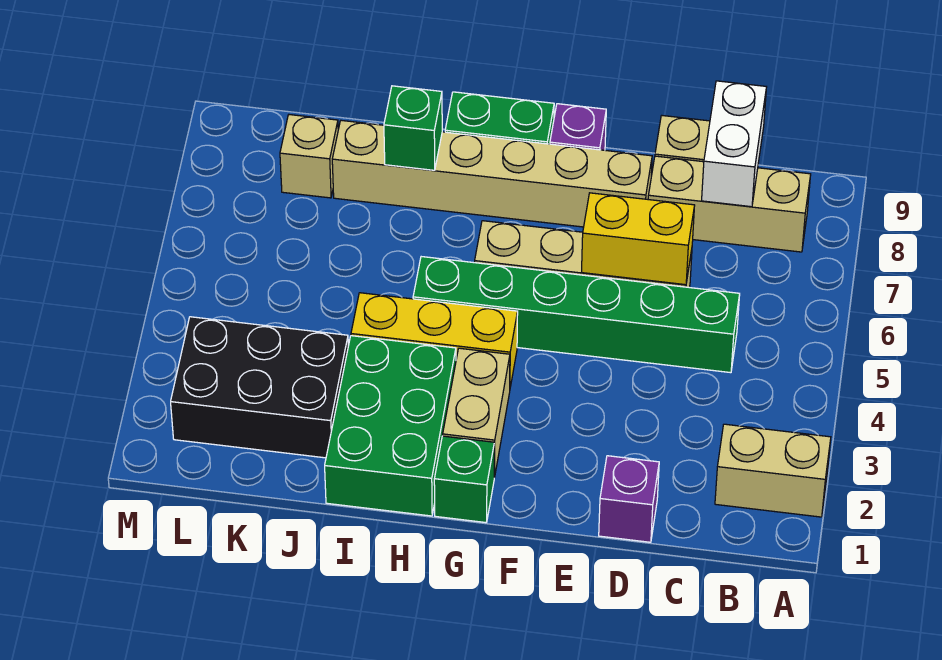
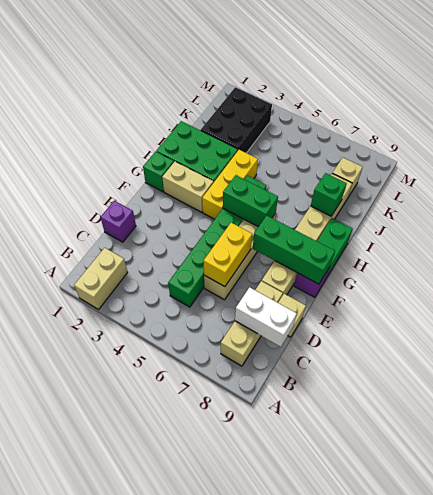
none -> green brick F7:F9 level 2
none -> green brick G5:G6 level 2

